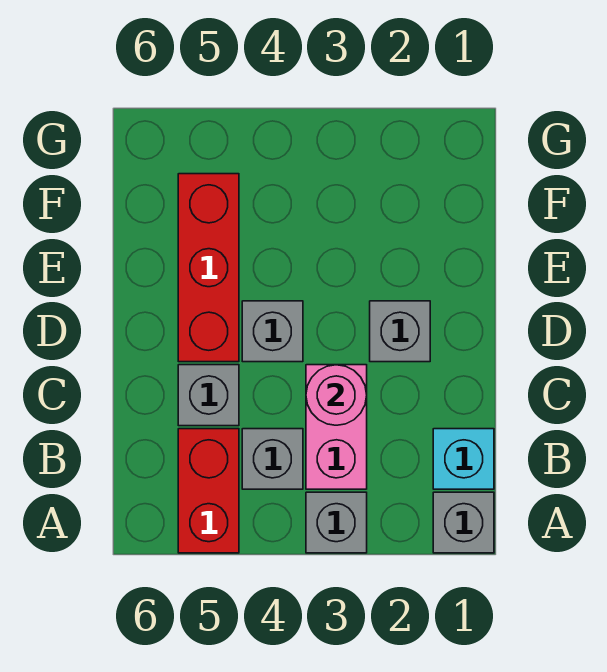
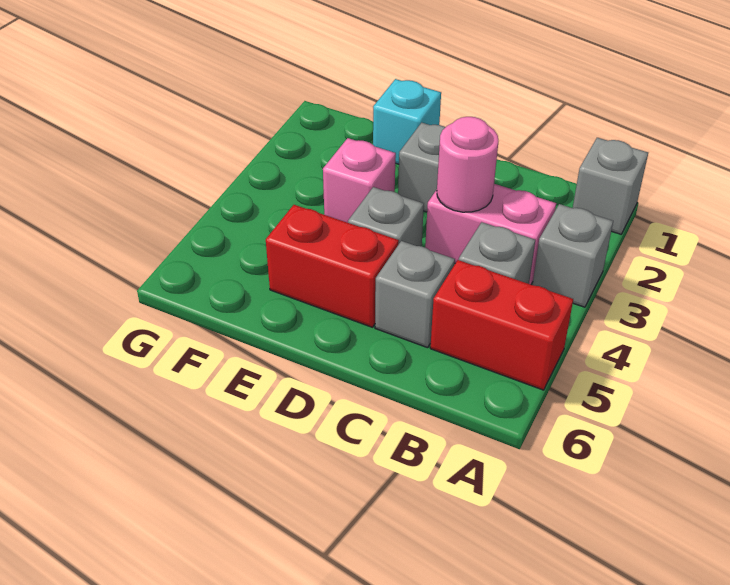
cyan brick B1 level 1 -> cyan brick E1 level 1
red brick D5:F5 level 1 -> red brick D5:E5 level 1
none -> pink brick E3 level 1

